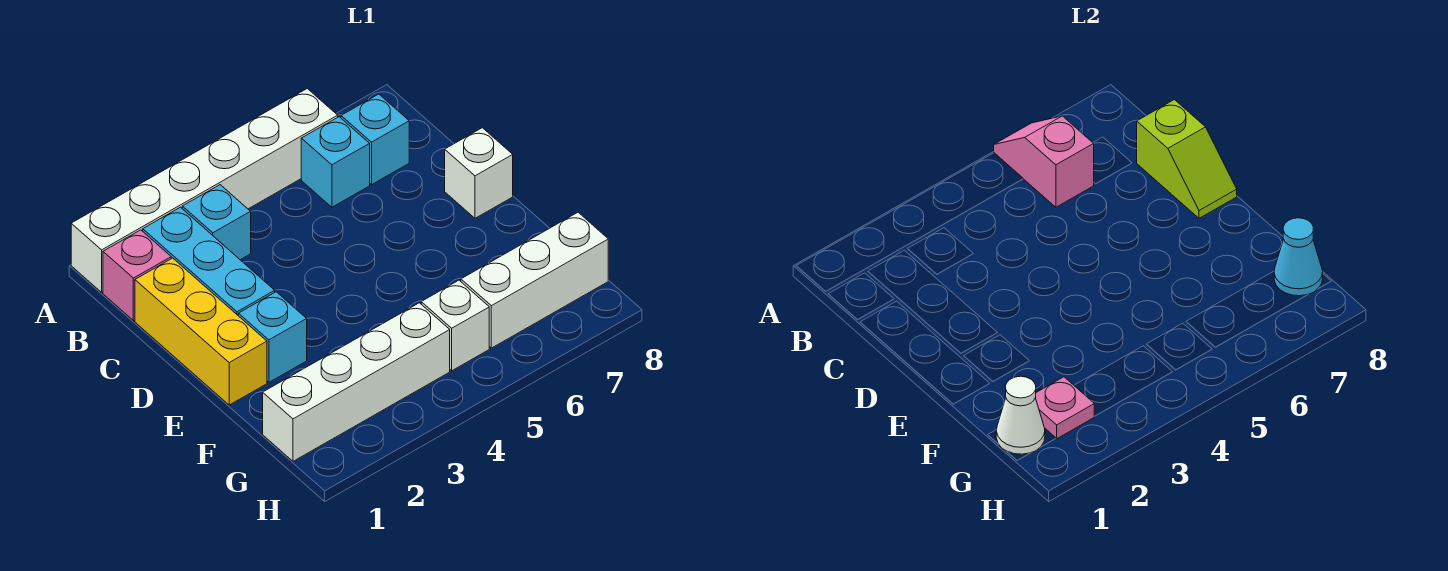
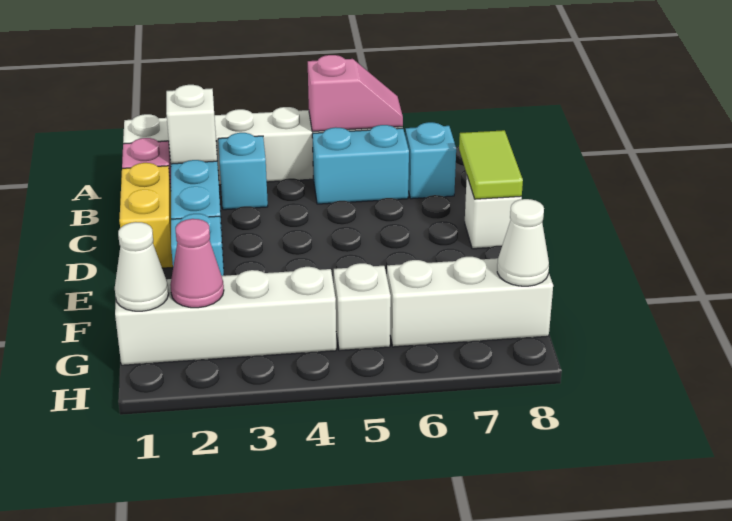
pink slope A6:B6 level 2 top B -> pink slope A5:A6 level 2 top 5
none -> white brick B2 level 2
cyan brick B6 level 1 -> cyan brick B5:B6 level 1
yellow brick C1:E1 level 1 -> yellow brick C1:D1 level 1
lime slope C8:D8 level 2 top C -> lime tile C8:D8 level 2
pink plate G2 level 2 -> pink cone G2 level 2
cyan cone G8 level 2 -> white cone G8 level 2

